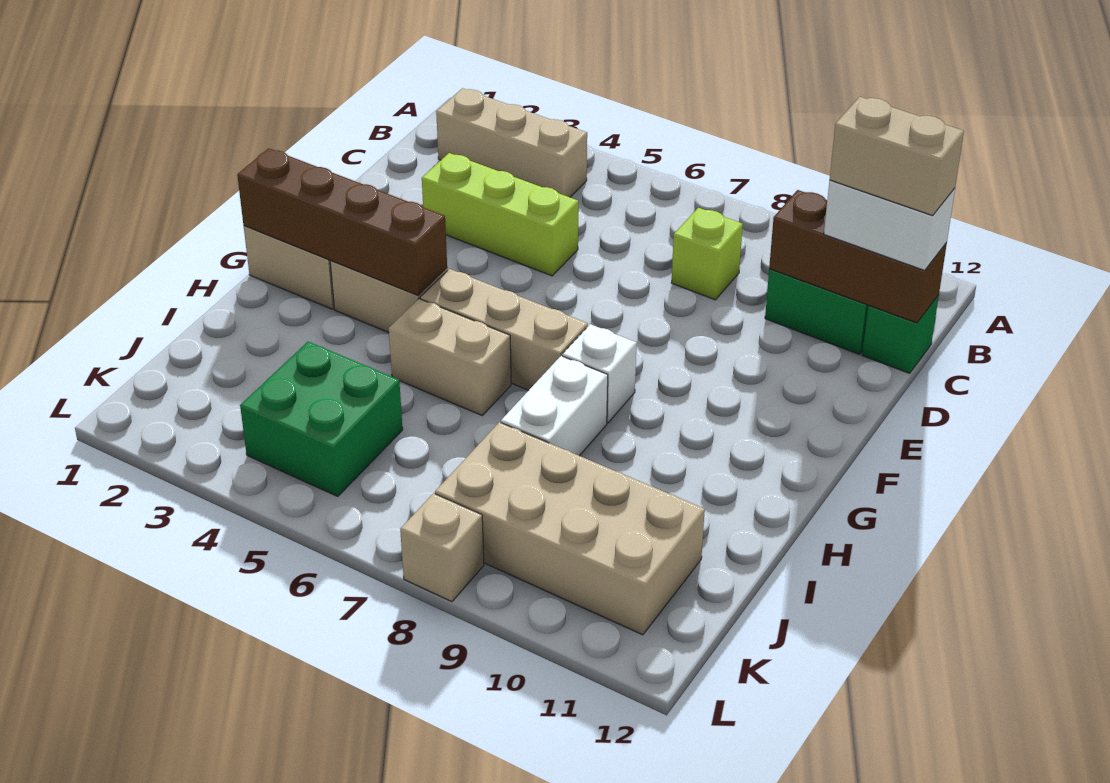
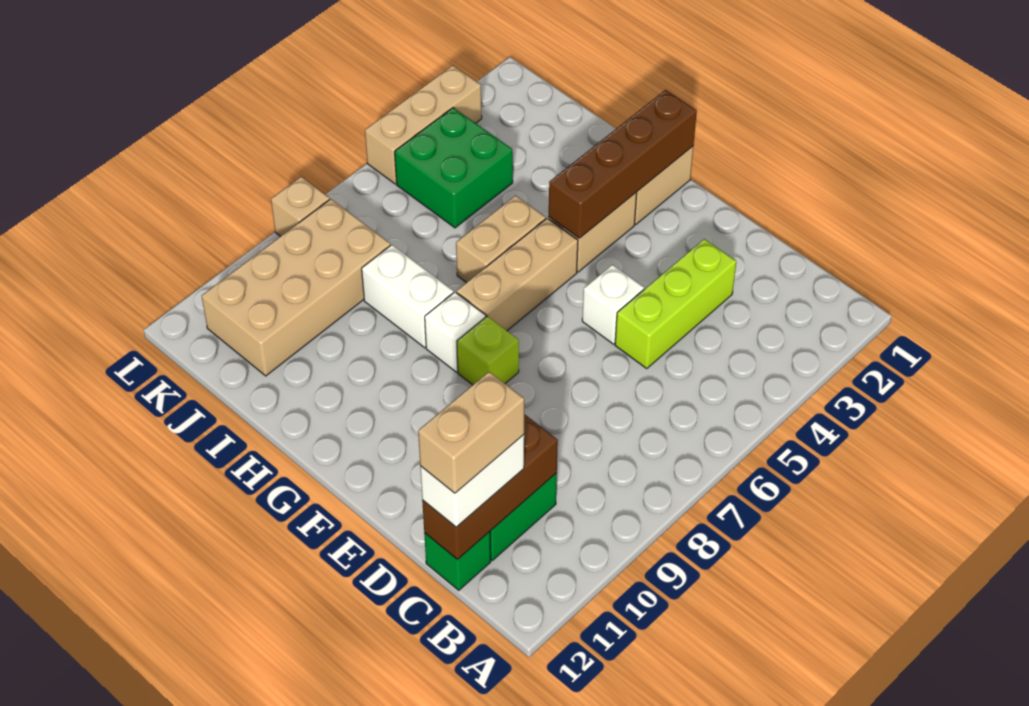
tan brick B2:B4 level 1 -> tan brick L3:L5 level 1
lime brick C8 level 1 -> lime brick F8 level 1
none -> white brick E5 level 1

